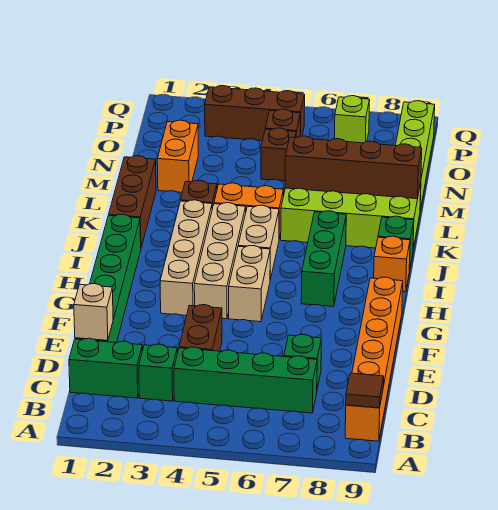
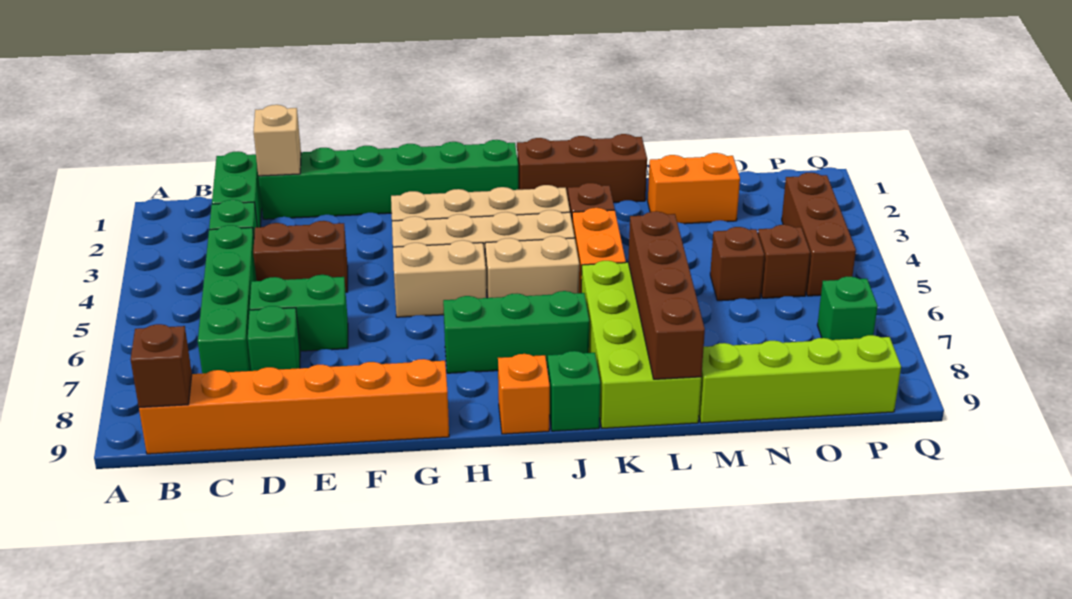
brown tile B9 level 2 -> brown brick B9 level 2
none -> green brick D6:E6 level 1
lime brick P7 level 1 -> green brick P7 level 1

